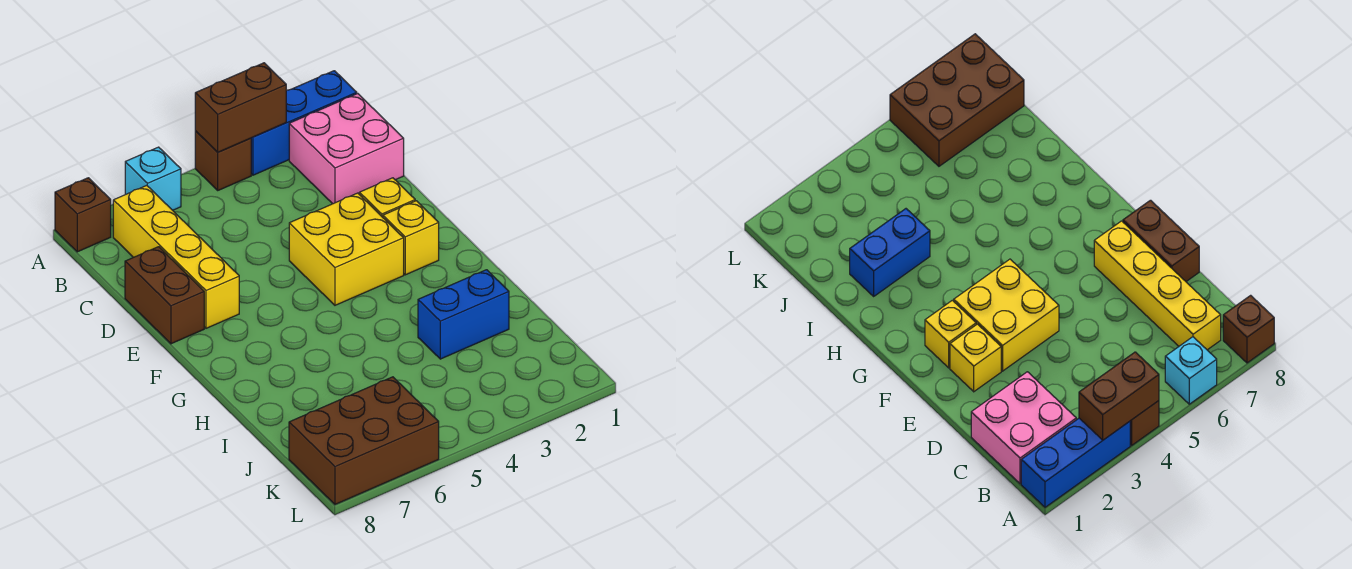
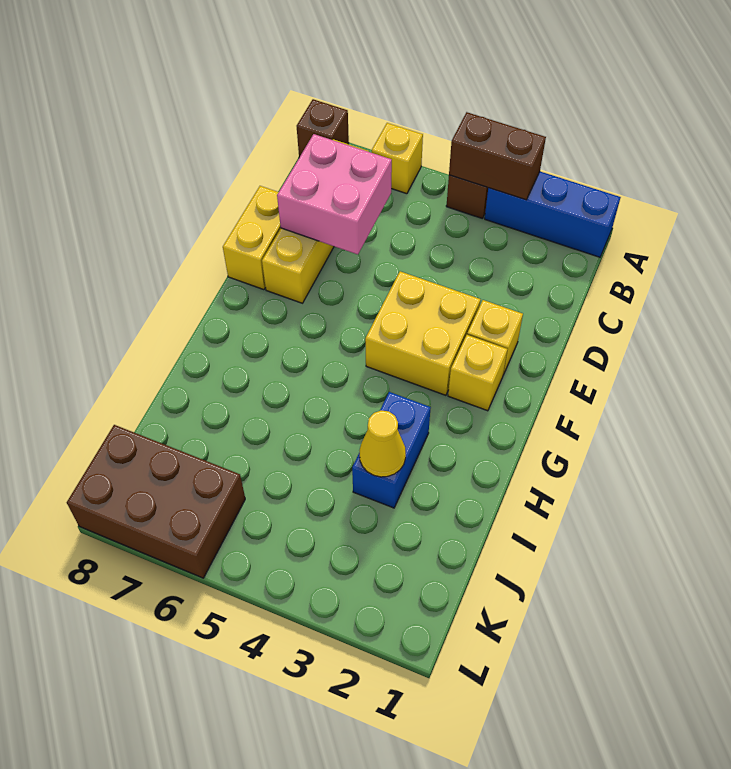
cyan brick A6 level 1 -> yellow brick A6 level 1
pink brick B1:C2 level 1 -> pink brick C6:D7 level 2
brown brick D8:E8 level 1 -> yellow brick D8:E8 level 1
blue brick I2:I3 level 1 -> blue brick H3:I3 level 1
none -> yellow cone I3 level 2

